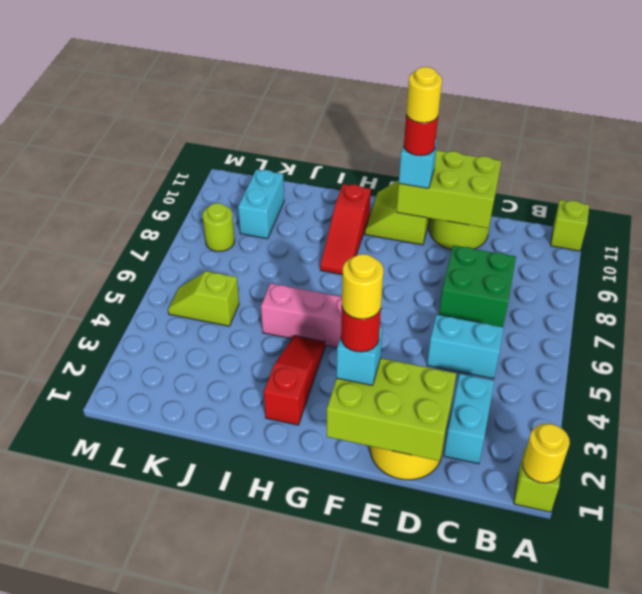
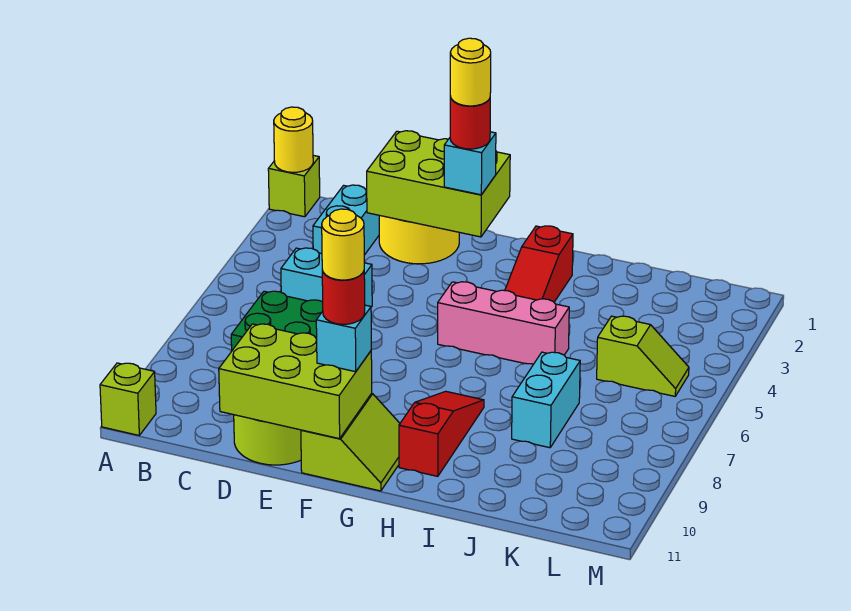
cyan brick K9:K10 level 1 -> cyan brick J7:J8 level 1
lime round brick L8 level 1 -> none

